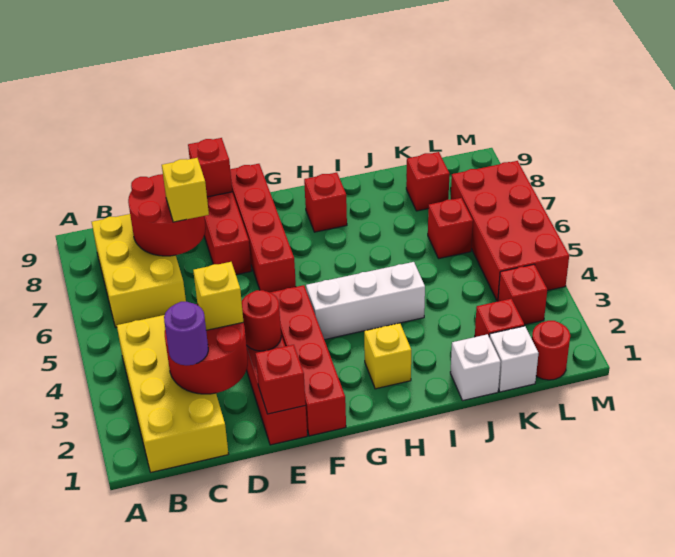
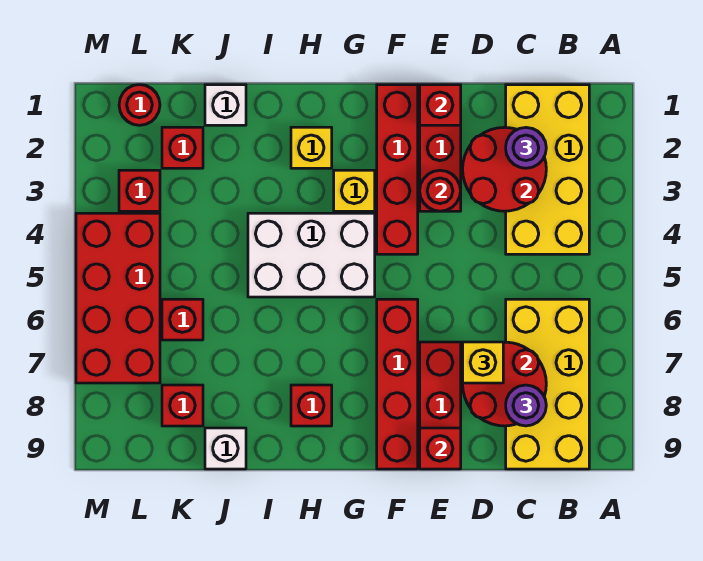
yellow brick B6:C8 level 1 -> yellow brick B6:C9 level 1
none -> purple round brick C8 level 3
yellow brick D3 level 3 -> yellow brick G3 level 1
white brick G4:I4 level 1 -> white brick G4:I5 level 1
white brick K1 level 1 -> white brick J9 level 1

